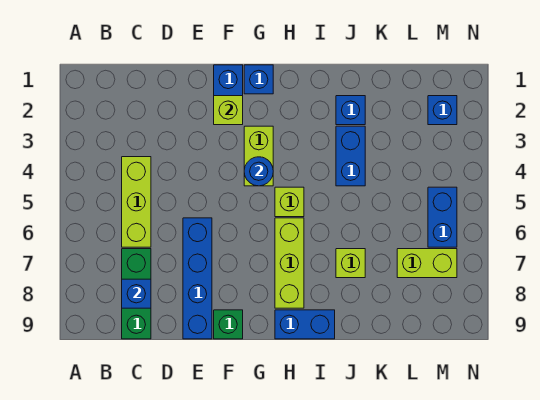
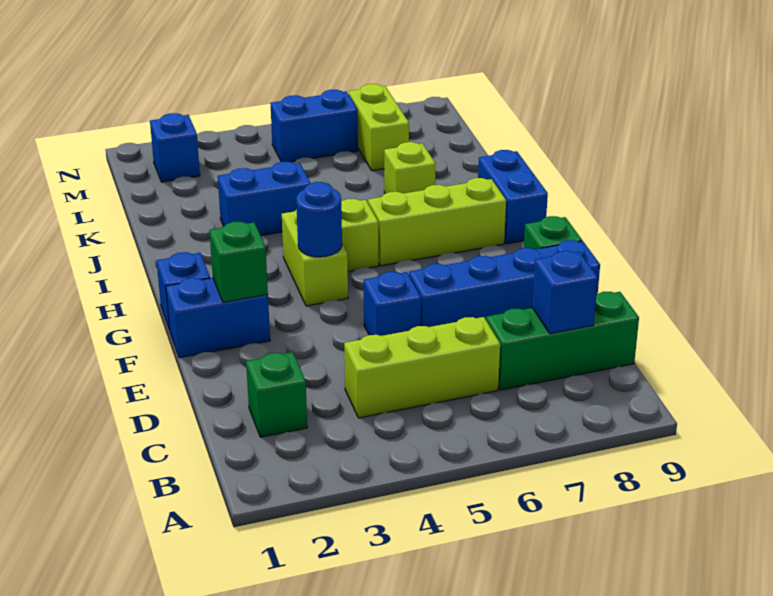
none -> green brick C2 level 1
lime brick F2 level 2 -> green brick F2 level 2
lime brick G3:G4 level 1 -> lime brick G4:H4 level 1
blue brick J2 level 1 -> blue brick E5 level 1

